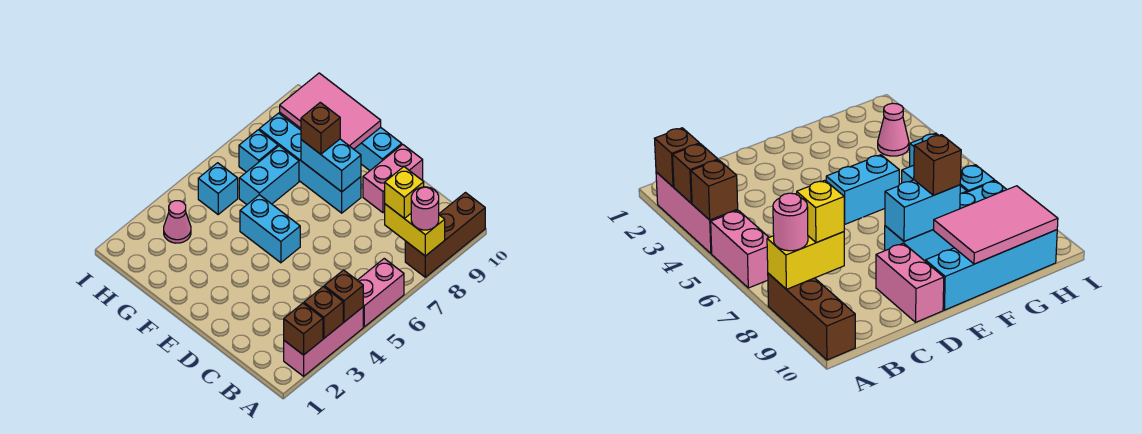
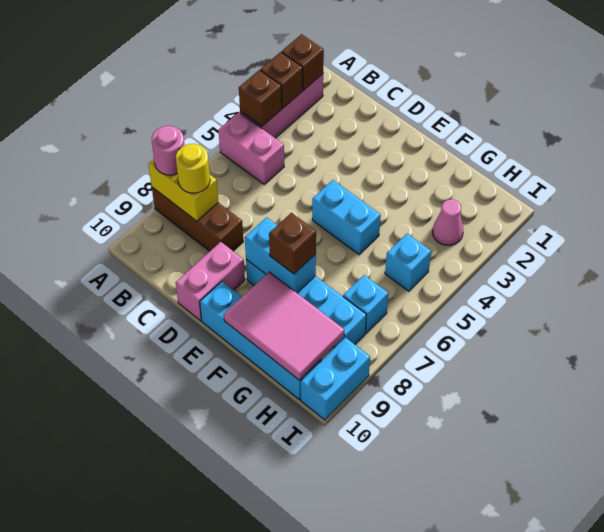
pink brick A5:A6 level 1 -> pink brick A5:B5 level 1
brown brick A8:A10 level 1 -> brown brick A8:C8 level 1
yellow brick B8 level 3 -> yellow round brick B8 level 3
cyan brick G6:G7 level 1 -> cyan brick I9:I10 level 1

